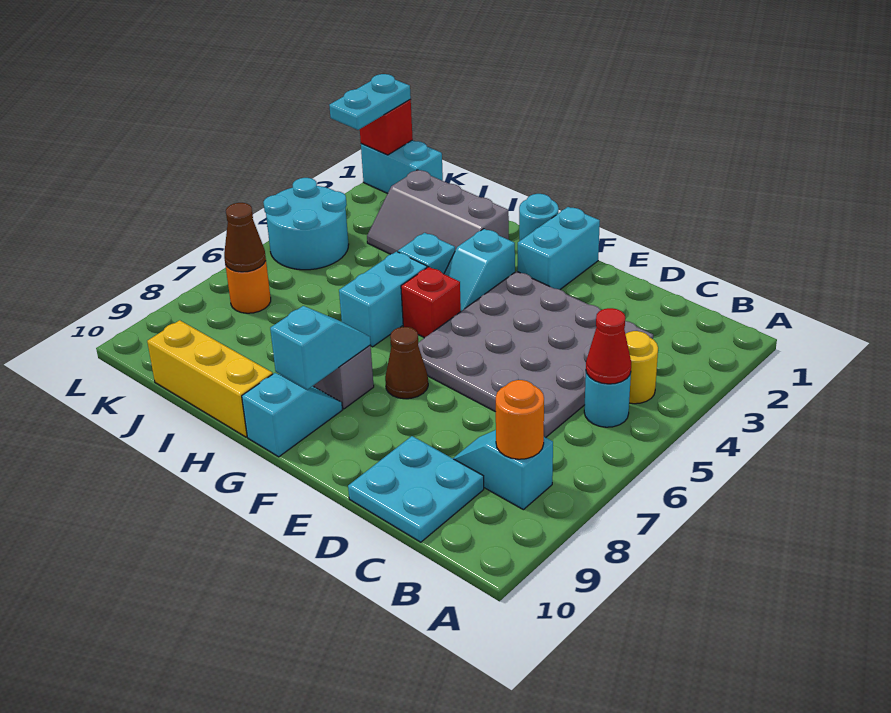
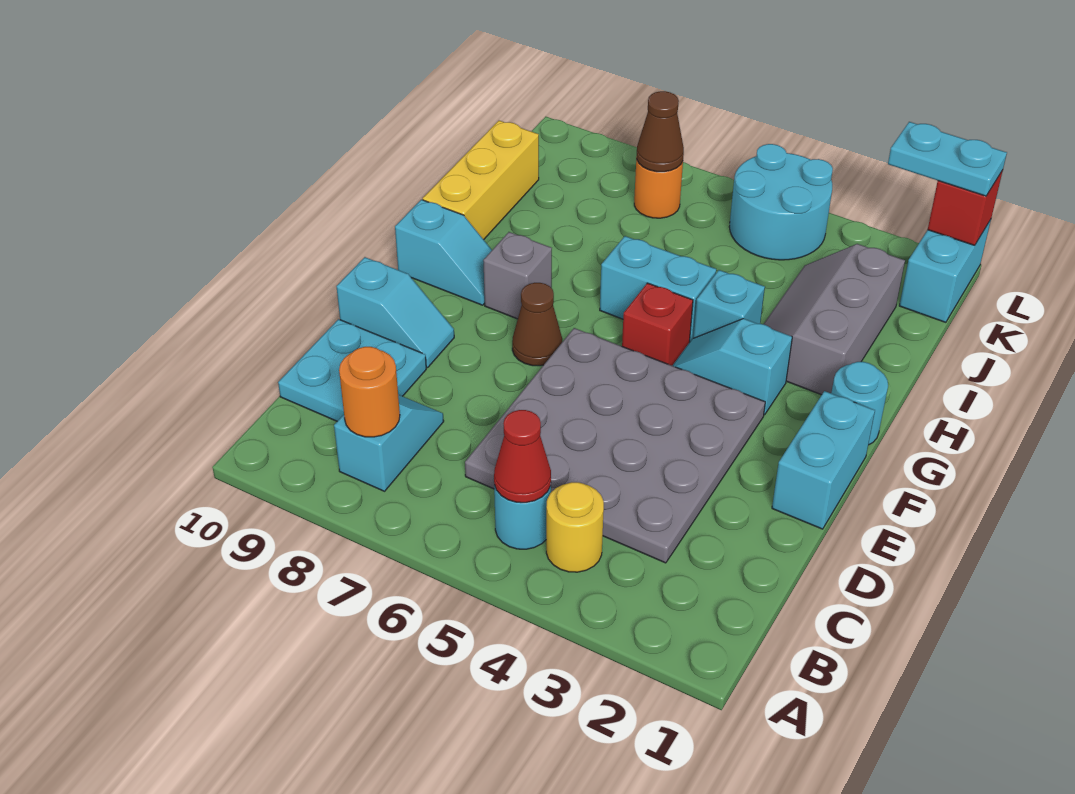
cyan brick F1:F2 level 1 -> cyan brick E1:F1 level 1
cyan slope G8:G9 level 2 top 9 -> cyan slope E9:E10 level 1 top 10

